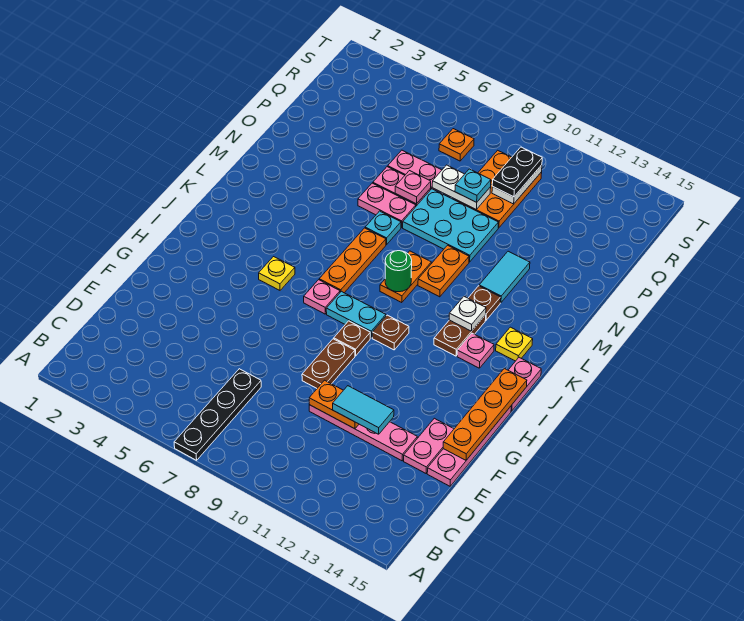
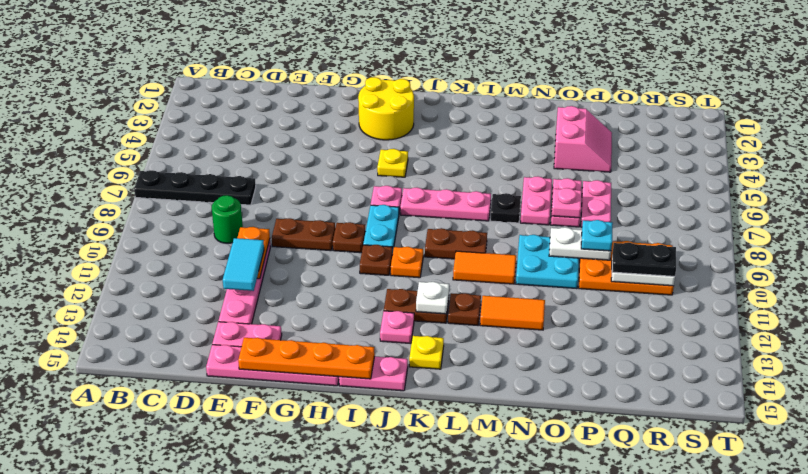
none -> yellow round brick H2:I3 level 1
orange plate J7:L7 level 1 -> pink plate J7:L7 level 1
orange plate K9:L9 level 1 -> brown plate K9:L9 level 1
green round brick K9 level 2 -> green round brick D9 level 1
orange plate L10:M10 level 1 -> orange tile L10:M10 level 1
cyan plate M7 level 1 -> black plate M7 level 1
cyan tile M12:N12 level 1 -> orange tile M12:N12 level 1
cyan plate N8:O10 level 1 -> cyan plate N9:O10 level 1
none -> pink slope O3:P4 level 1 top O
white plate P8:P9 level 2 -> white plate O9:P9 level 2
orange plate R7 level 1 -> orange plate J10 level 1

